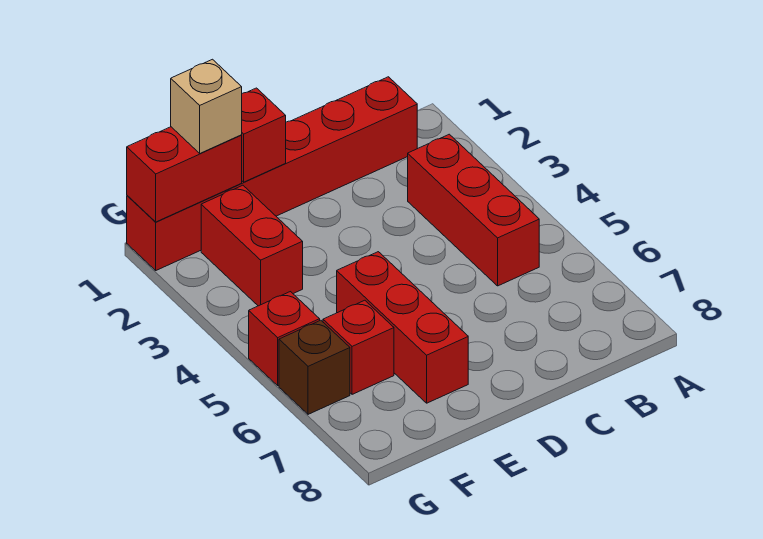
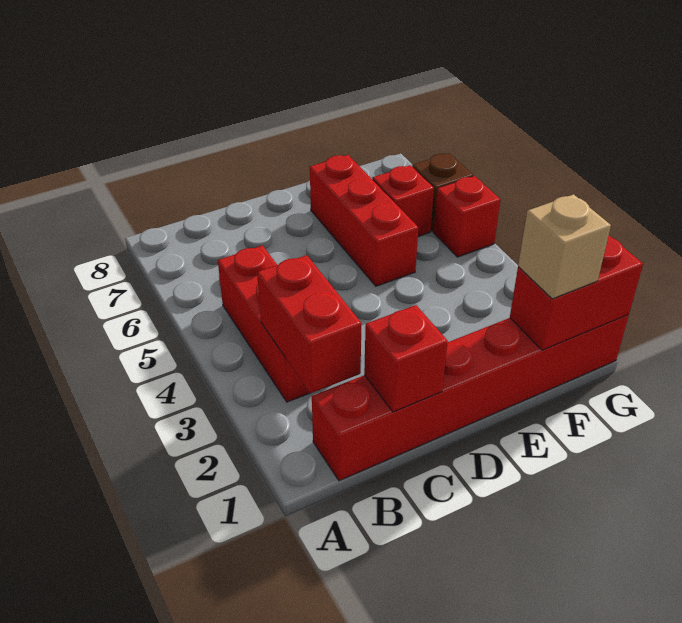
red brick E1 level 2 -> red brick C1 level 2
red brick F2:F3 level 1 -> red brick B2:B3 level 2

